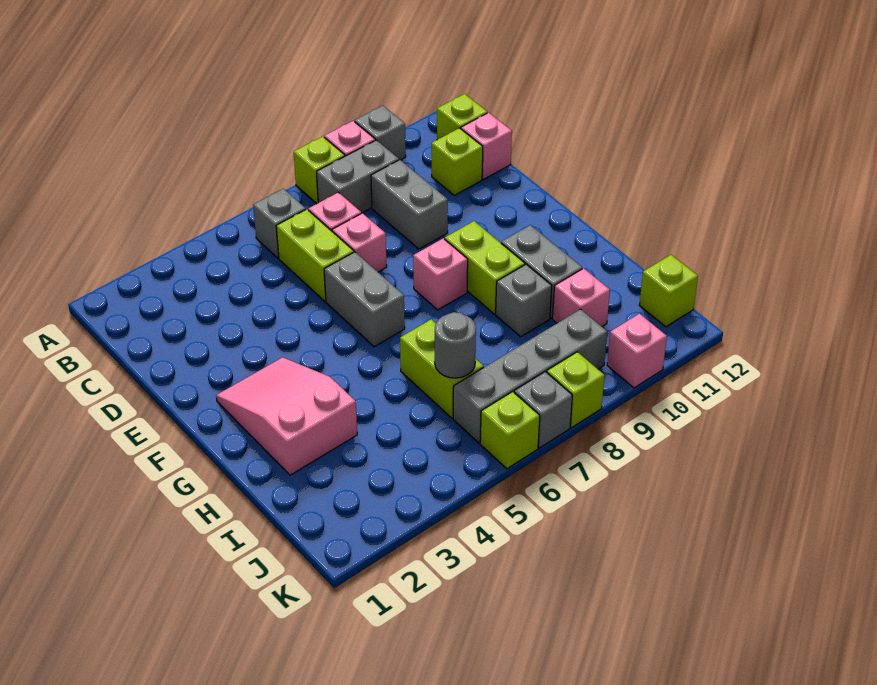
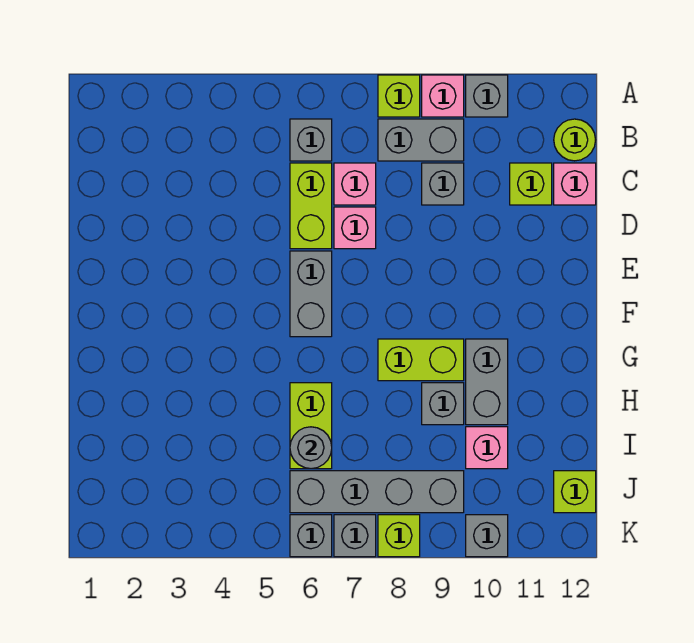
lime brick B12 level 1 -> lime round brick B12 level 1
grey brick C9:D9 level 1 -> grey brick C9 level 1
pink slope F2:H3 level 1 top H -> none
pink brick F8 level 1 -> none
lime brick F9:G9 level 1 -> lime brick G8:G9 level 1
lime brick K6 level 1 -> grey brick K6 level 1
pink brick K10 level 1 -> grey brick K10 level 1

